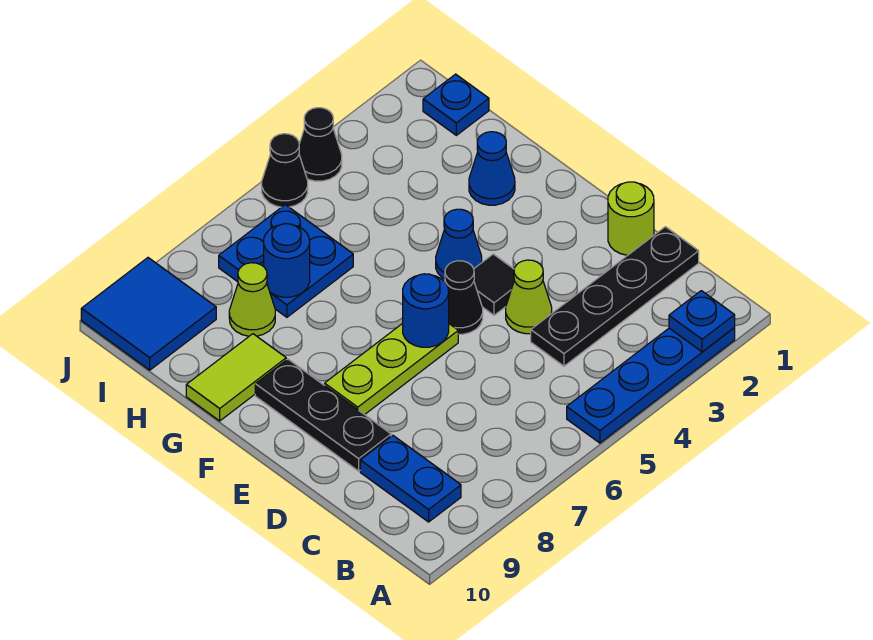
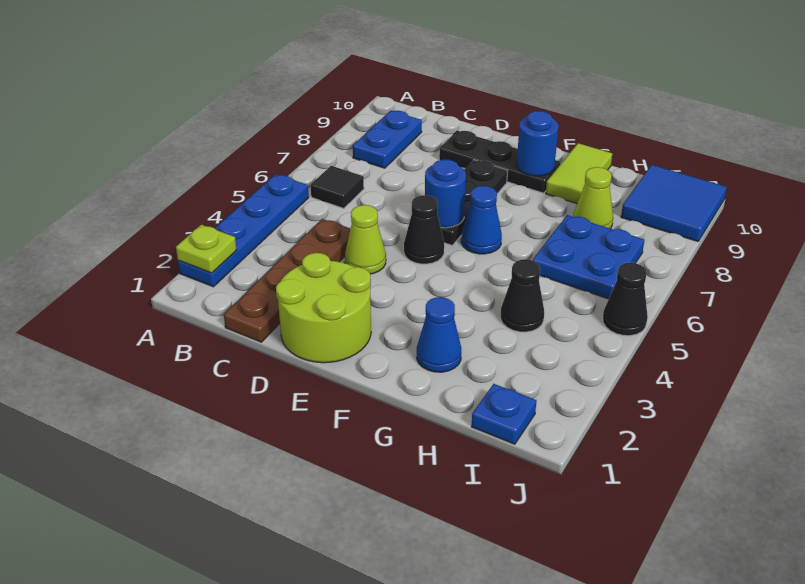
blue plate A2 level 2 -> lime plate A2 level 2
blue plate B9:C9 level 1 -> blue plate B8:B9 level 1
black plate C1:C4 level 1 -> brown plate C1:C4 level 1
lime round brick D1 level 1 -> lime round brick D1:E2 level 1
black tile E4 level 1 -> black tile B6 level 1
lime plate E6:E8 level 1 -> black plate E6:E8 level 1
blue cone F4 level 1 -> blue cone F6 level 1
blue round brick H7 level 2 -> blue round brick F9 level 2
black cone J4 level 1 -> black cone H4 level 1

